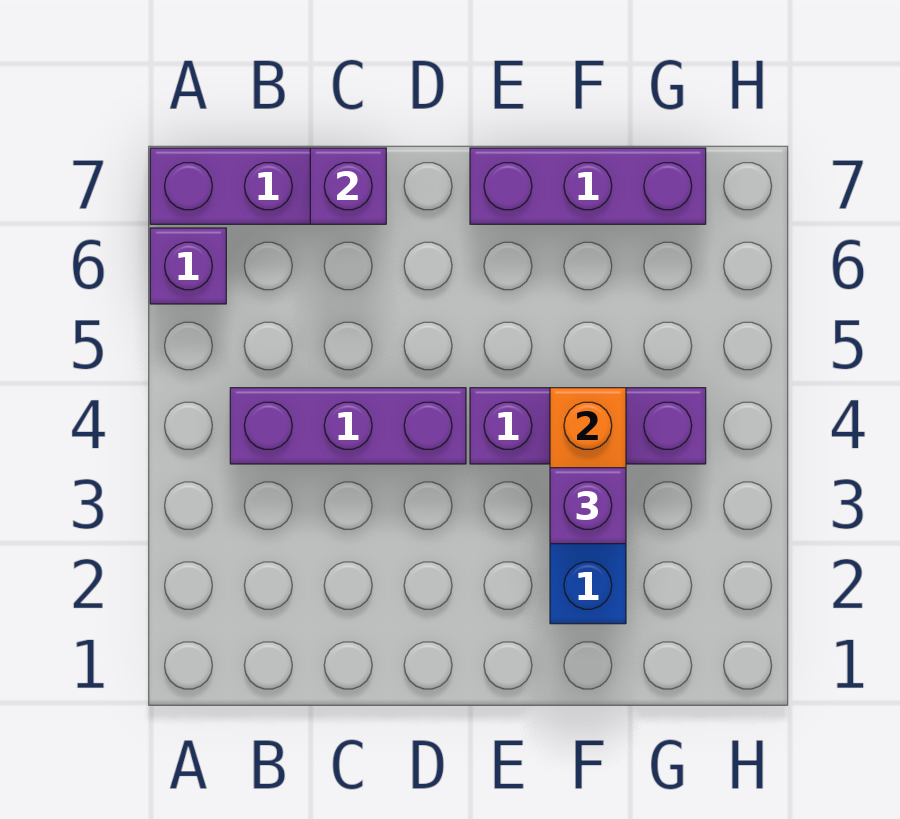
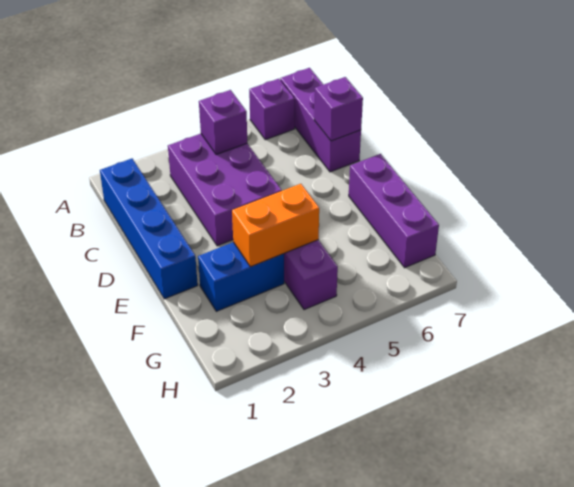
none -> blue brick B1:E1 level 1
purple brick B4:D4 level 1 -> purple brick B3:D4 level 1
purple brick F3 level 3 -> purple brick B4 level 2

